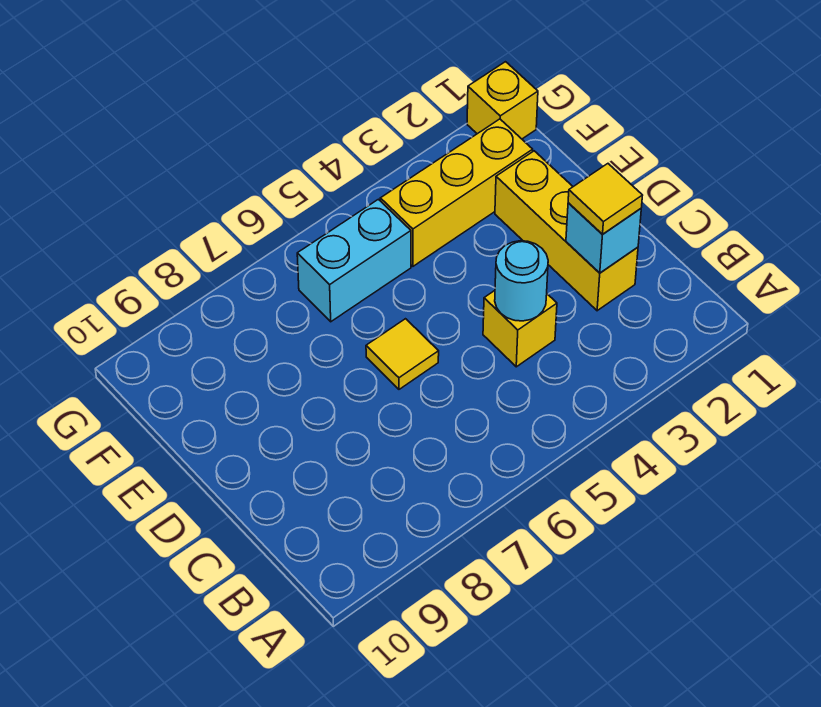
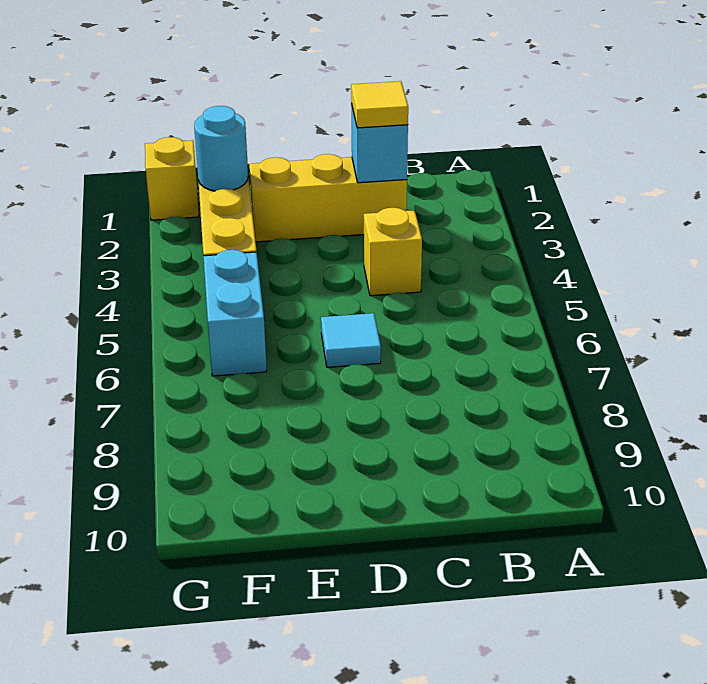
cyan round brick C4 level 2 -> cyan round brick F2 level 2
yellow tile D6 level 1 -> cyan tile D6 level 1

